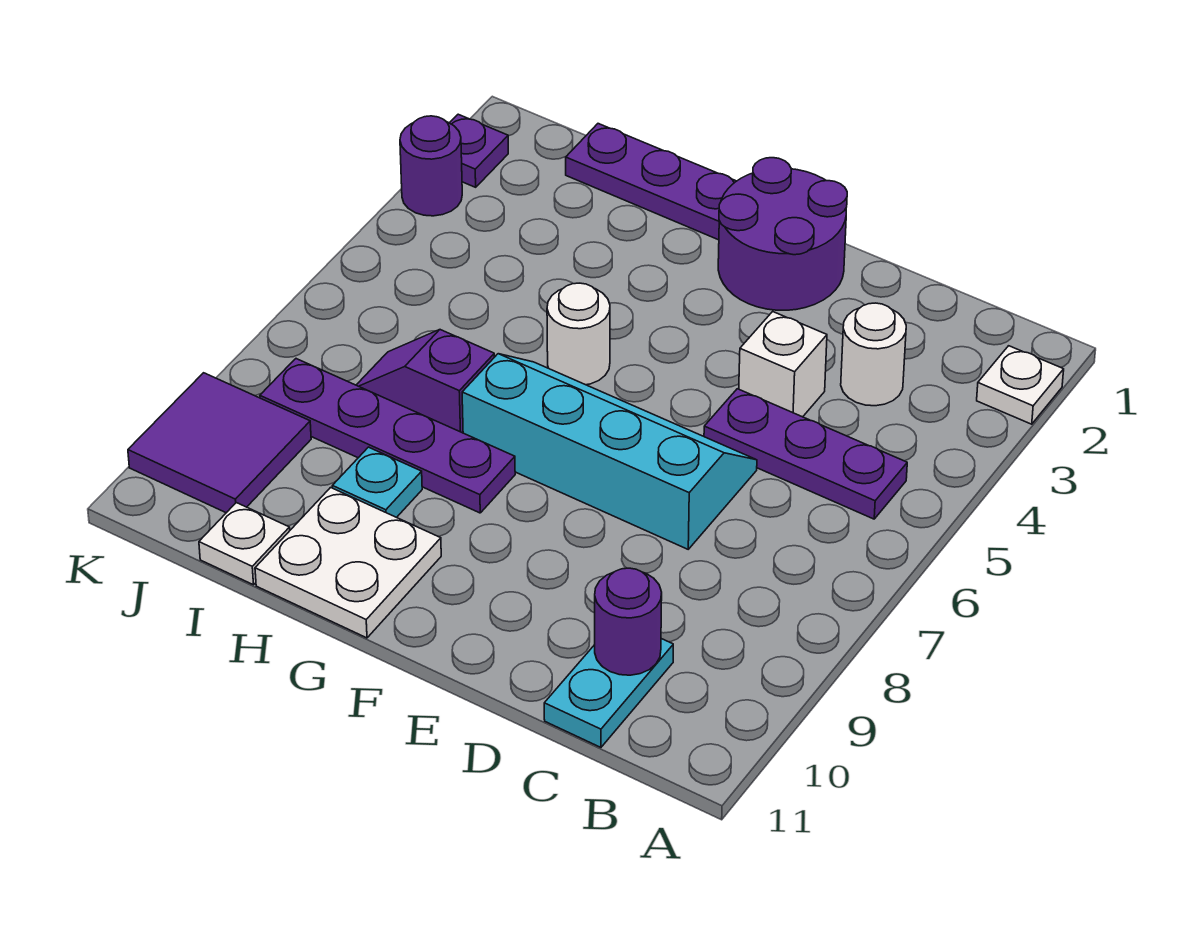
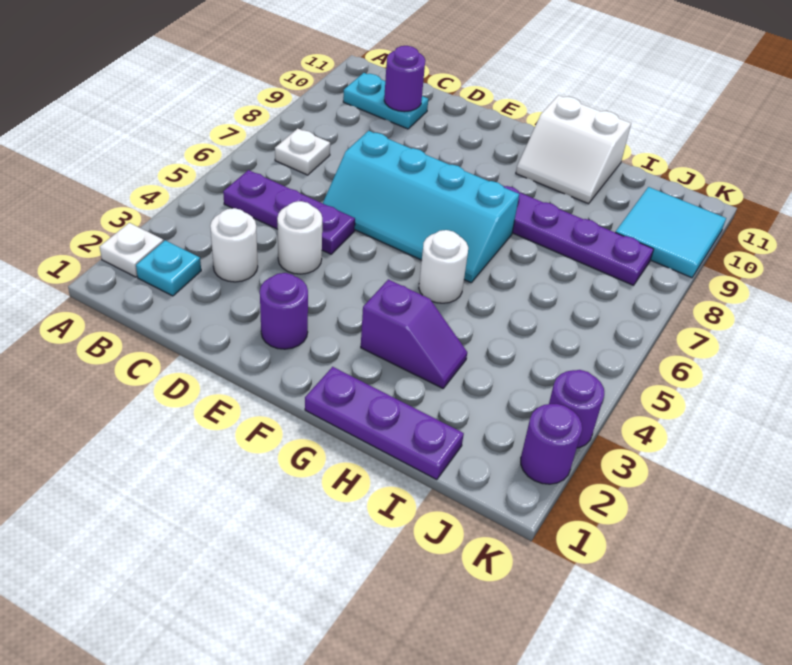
cyan plate C10:C11 level 1 -> cyan plate B10:C10 level 1
white brick D4 level 1 -> white round brick D4 level 1
purple round brick E1:F2 level 1 -> purple round brick E2 level 1
white plate G10:H11 level 1 -> white slope G10:H11 level 1 top 11
purple slope H7:I7 level 1 top H -> purple slope G3:H3 level 1 top G
cyan plate H9 level 1 -> cyan plate B2 level 1
white plate I11 level 1 -> white plate B7 level 1
purple tile J9:K10 level 1 -> cyan tile J9:K10 level 1
purple plate K2 level 1 -> purple round brick K2 level 1

